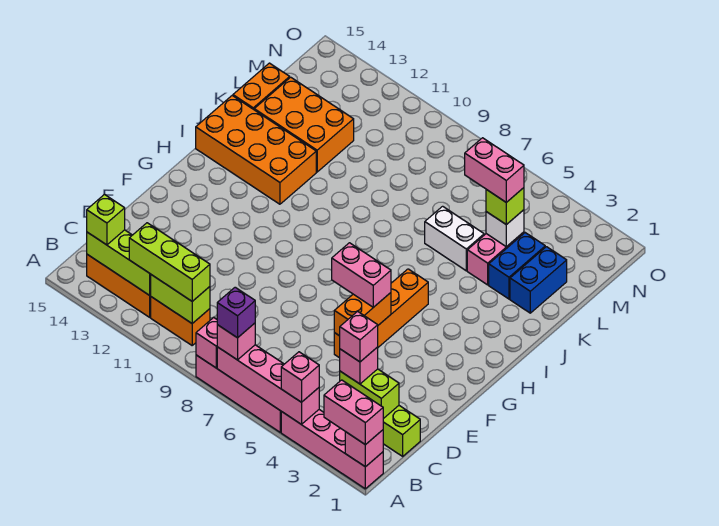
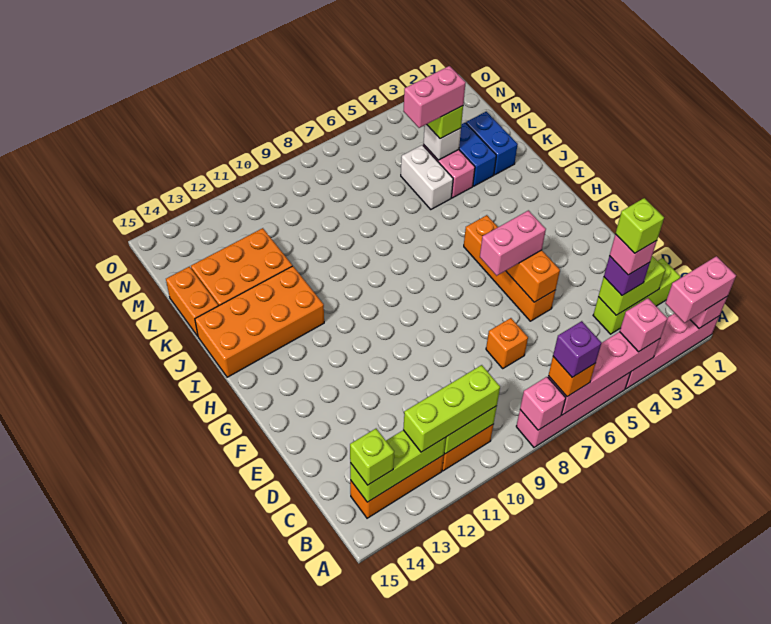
pink brick A7 level 3 -> orange brick A7 level 3
pink brick C3 level 3 -> purple brick C3 level 3
none -> lime brick C3 level 5
none -> orange brick D7 level 1
white brick K5:K6 level 1 -> white brick K5:L5 level 1

